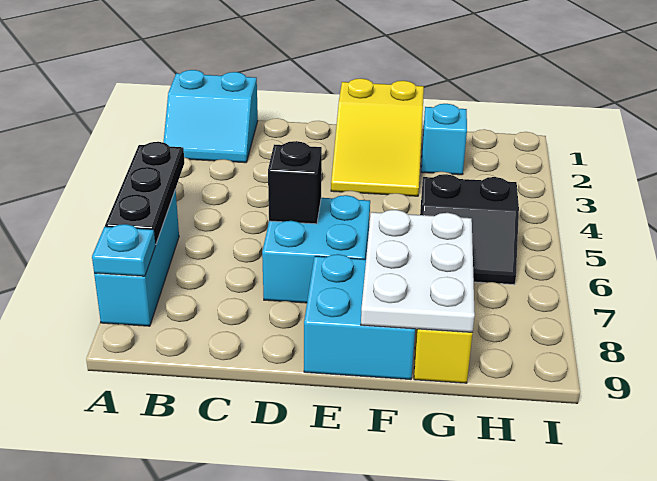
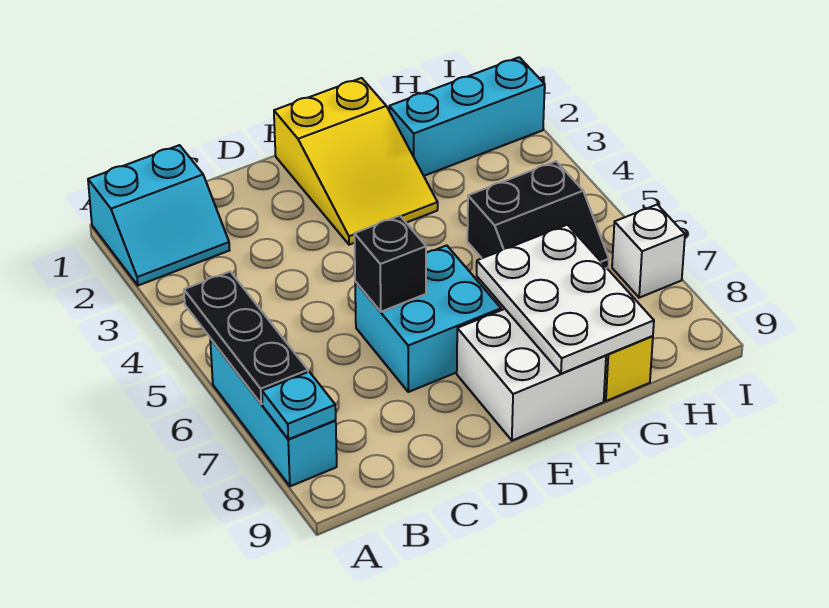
cyan brick E8:F9 level 1 -> white brick E8:F9 level 1
cyan brick G2 level 1 -> cyan brick G2:I2 level 1
none -> white brick I7 level 1

